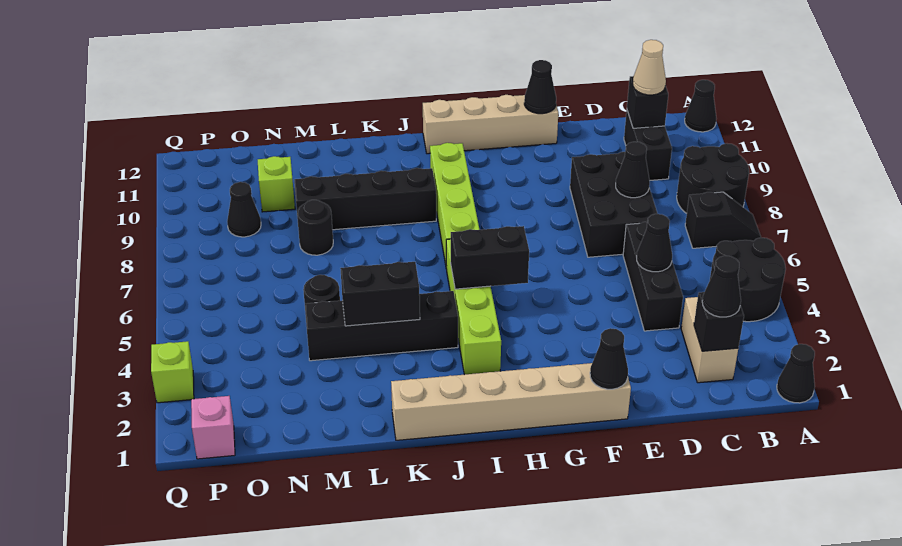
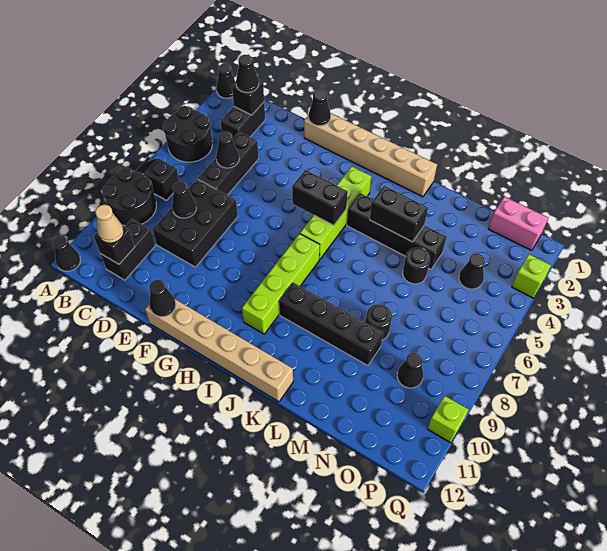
tan brick C2:C3 level 1 -> black brick C2:C3 level 1
tan brick F12:I12 level 1 -> tan brick F12:K12 level 1
lime brick N10 level 1 -> lime brick Q10 level 1
none -> black cone O4 level 1
pink brick P1 level 1 -> pink brick O1:P1 level 1

